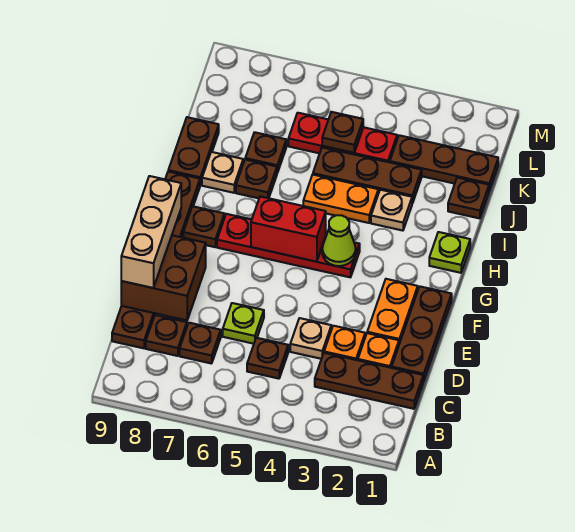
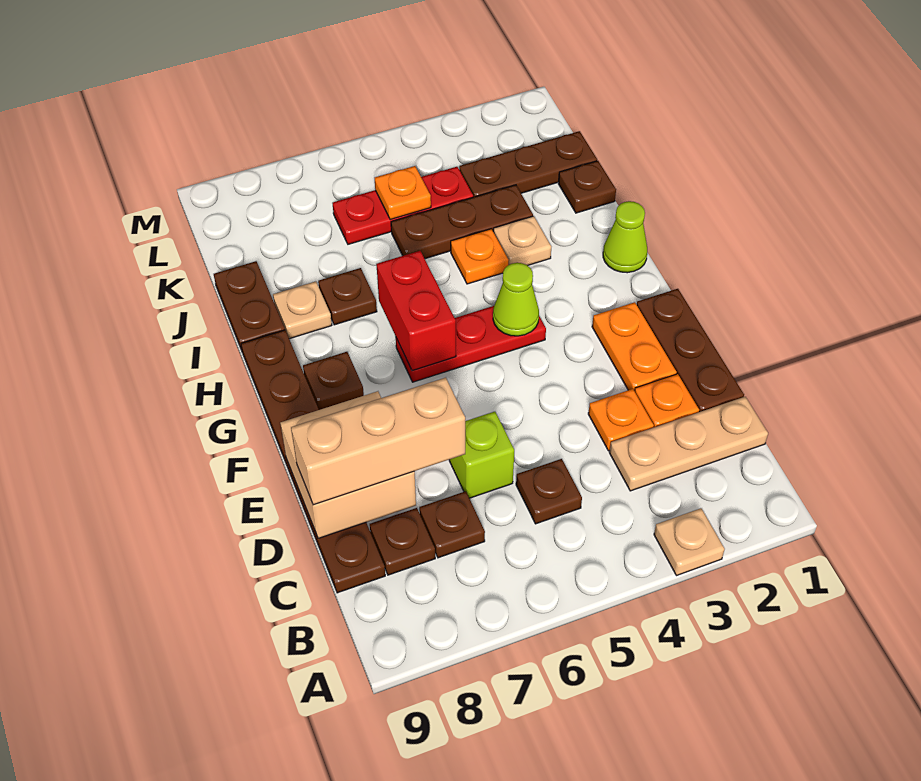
brown plate C1:C3 level 1 -> tan plate C1:C3 level 1
tan plate D4 level 1 -> tan plate A3 level 1
lime plate D6 level 1 -> lime brick D6 level 1
brown brick D8:E9 level 2 -> tan brick D8:E9 level 2
tan brick D9:F9 level 3 -> tan brick D7:D9 level 3
red plate G4:G7 level 1 -> red plate G4:G6 level 1
red brick G5:G6 level 2 -> red brick G6:H6 level 2
lime plate H1 level 1 -> lime cone H1 level 1
orange plate I4:I5 level 1 -> orange plate I4 level 1
brown plate J7 level 1 -> none
brown plate K5 level 2 -> orange plate K5 level 2

